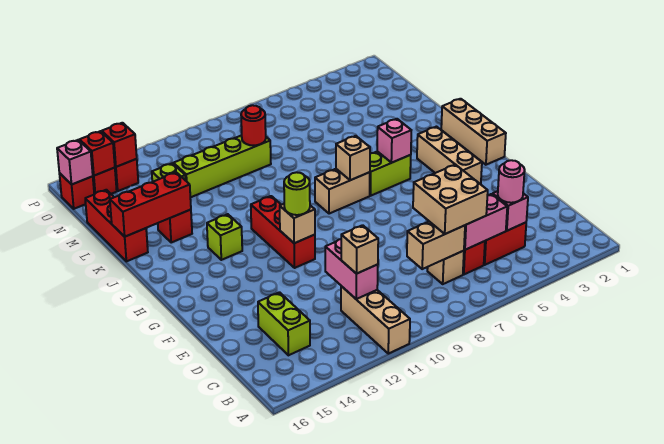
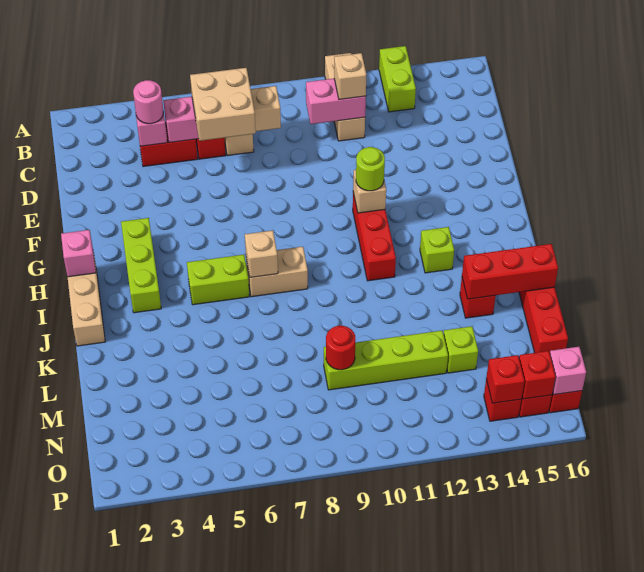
pink brick C11:D11 level 2 -> pink brick C10:C11 level 2
lime brick C14:D14 level 1 -> lime brick A13:B13 level 1
tan brick G3:I3 level 1 -> lime brick G3:I3 level 1
pink brick I5 level 2 -> pink brick H1 level 2

